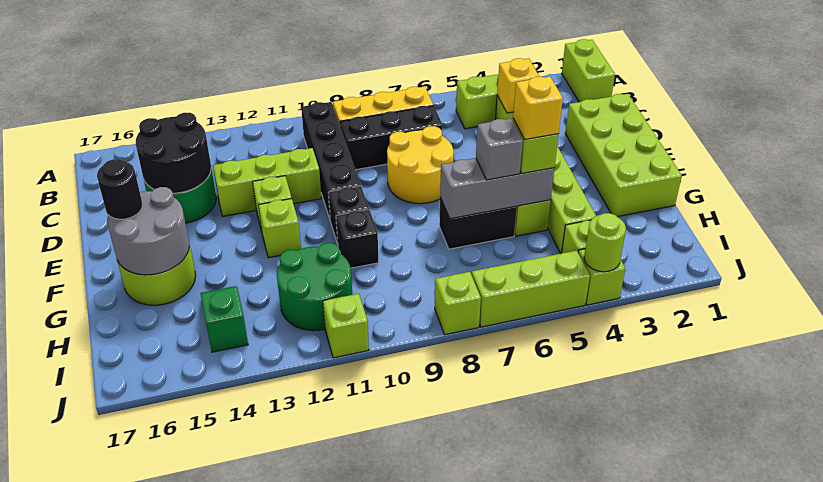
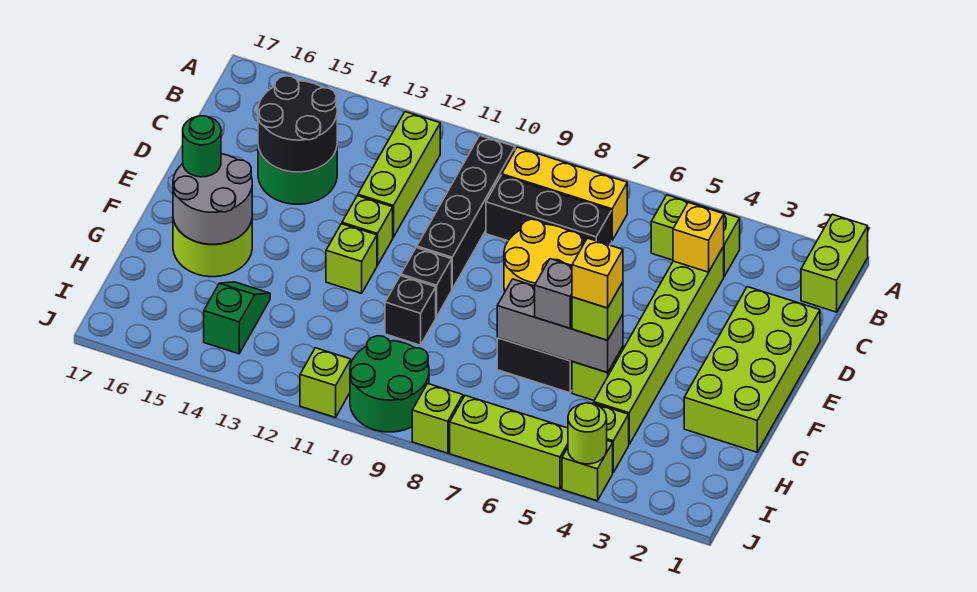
lime brick D11:D13 level 1 -> lime brick B12:D12 level 1
black round brick F16 level 3 -> green round brick F16 level 3
green round brick H11:I12 level 1 -> green round brick I9:J10 level 1

